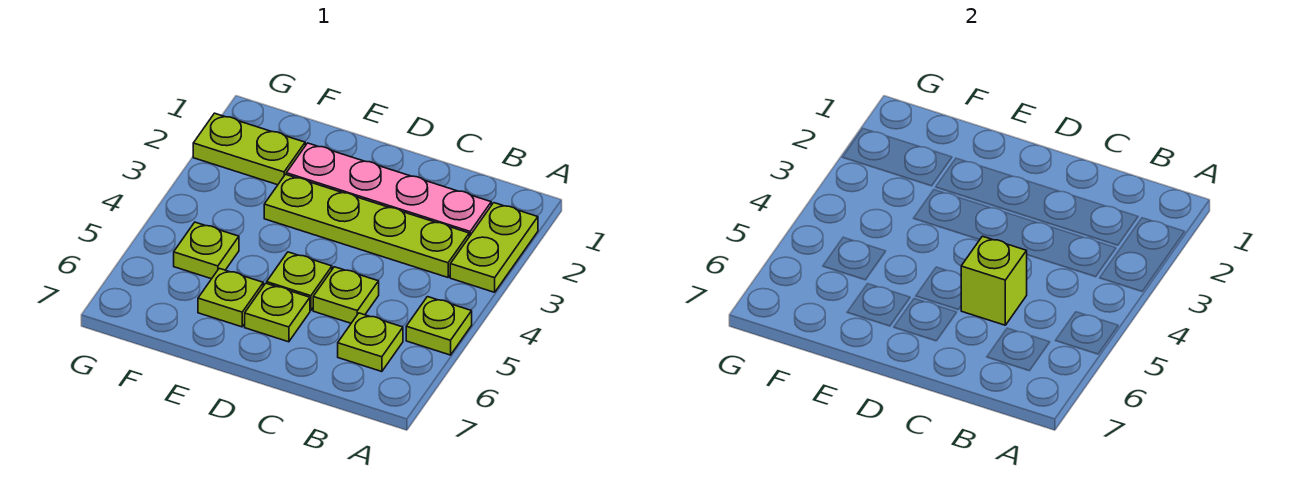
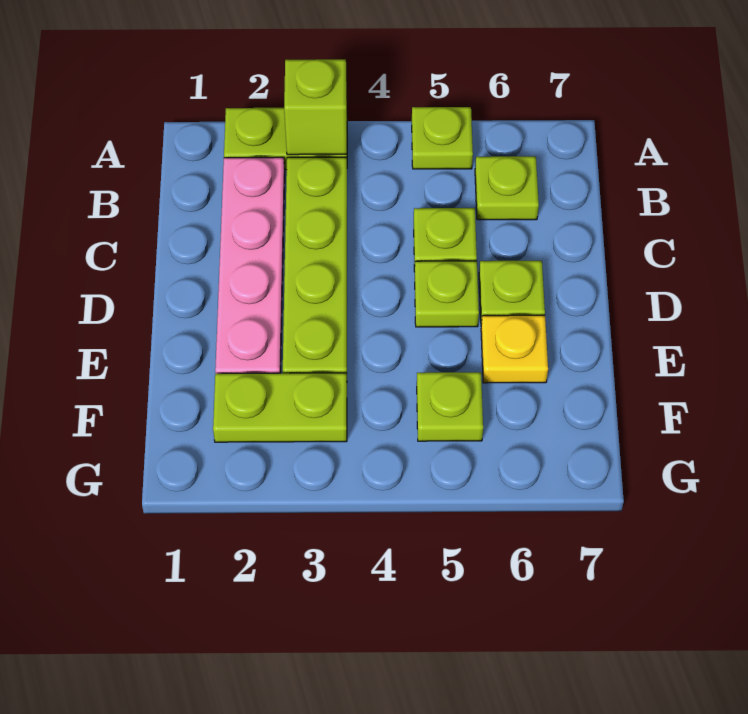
lime brick C5 level 2 -> lime brick A3 level 2
lime plate E6 level 1 -> yellow plate E6 level 1
lime plate F2:G2 level 1 -> lime plate F2:F3 level 1

